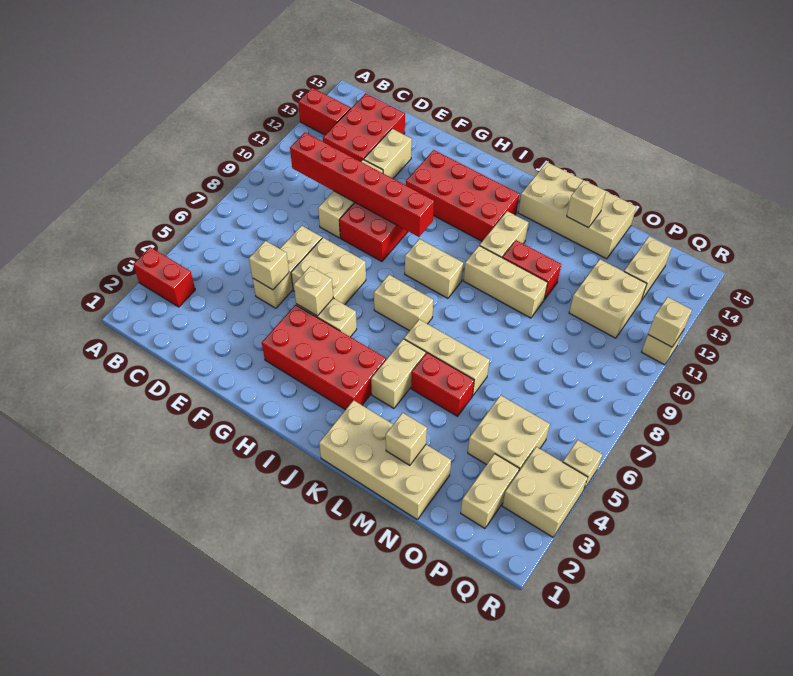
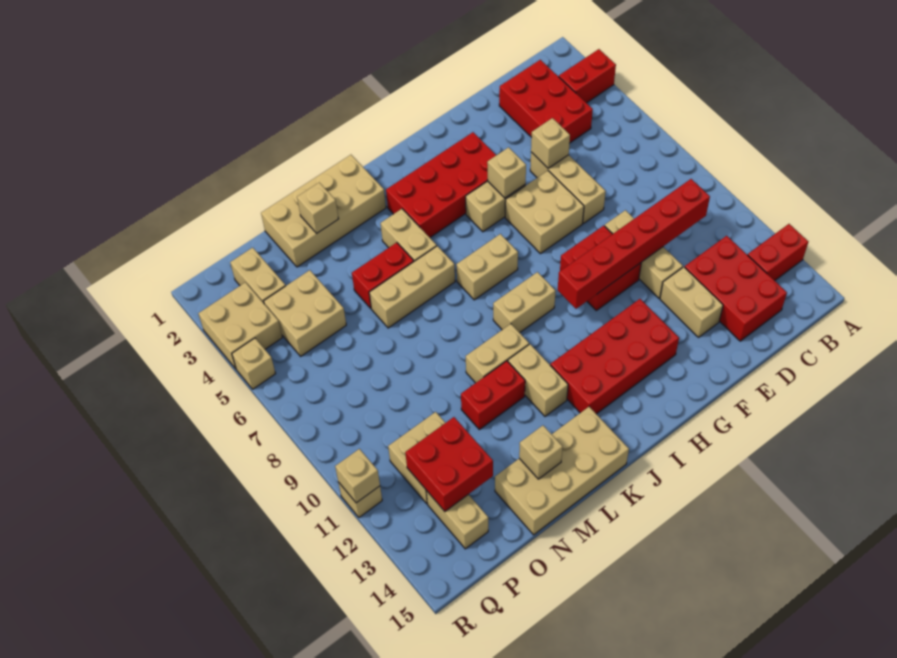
none -> red brick C2:D4 level 1
tan brick K10:M10 level 1 -> tan brick K10:L10 level 1
none -> red brick O12:P13 level 2

